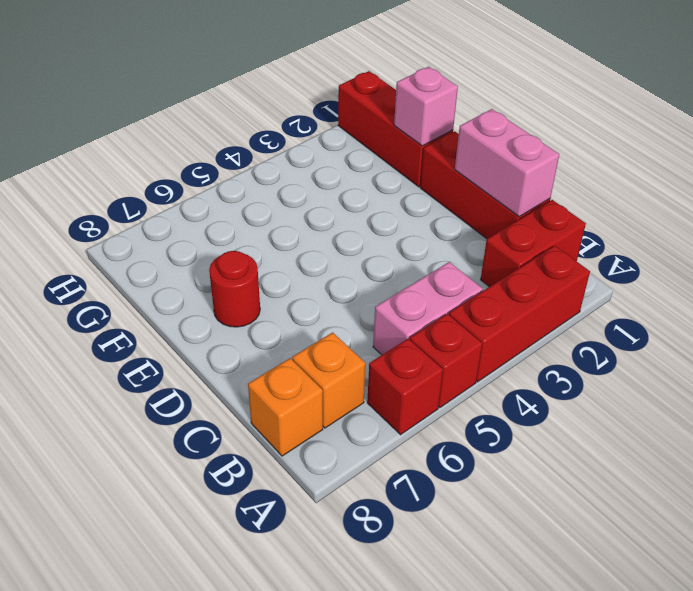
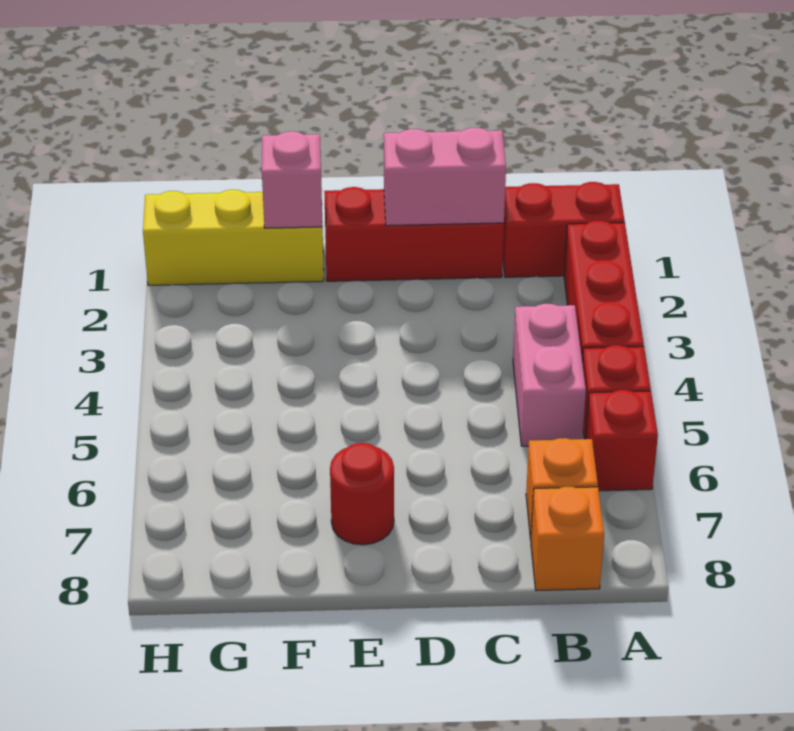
red brick B1:B2 level 1 -> red brick A1:B1 level 1
red brick F1:H1 level 1 -> yellow brick F1:H1 level 1

